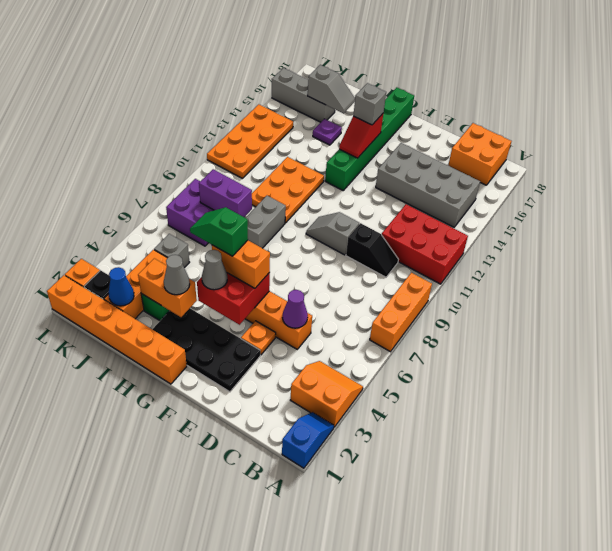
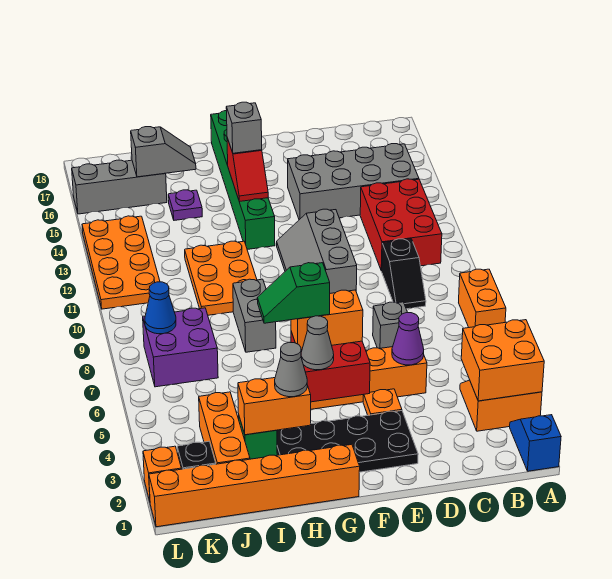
orange brick A7:A9 level 1 -> orange brick A7:A8 level 1
red brick A11:C12 level 1 -> red brick B11:C13 level 1
orange brick B17:C18 level 1 -> orange brick A3:B4 level 2
black slope C10:D10 level 1 top D -> black slope C9:C10 level 1 top 10
grey slope E10:F10 level 1 top E -> grey slope E10:F12 level 1 top E
purple brick I8:J8 level 2 -> none
blue cone J2 level 2 -> blue cone K8 level 2
grey brick J5 level 1 -> grey brick D7 level 1

